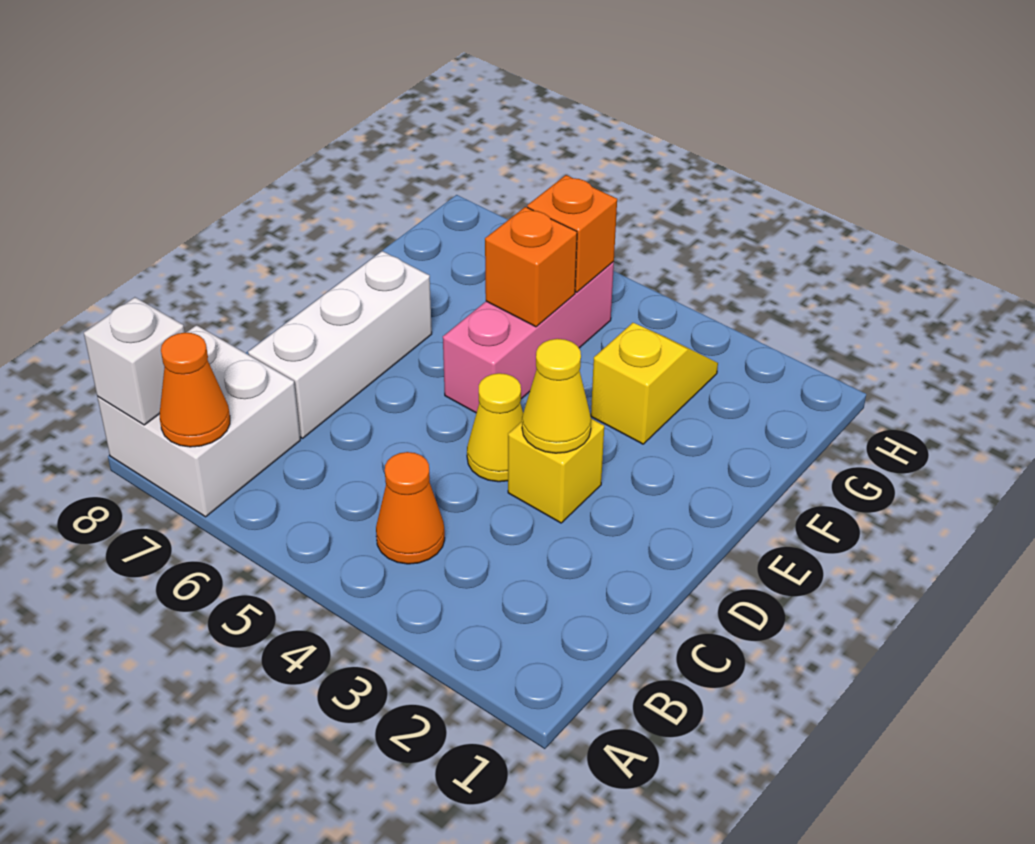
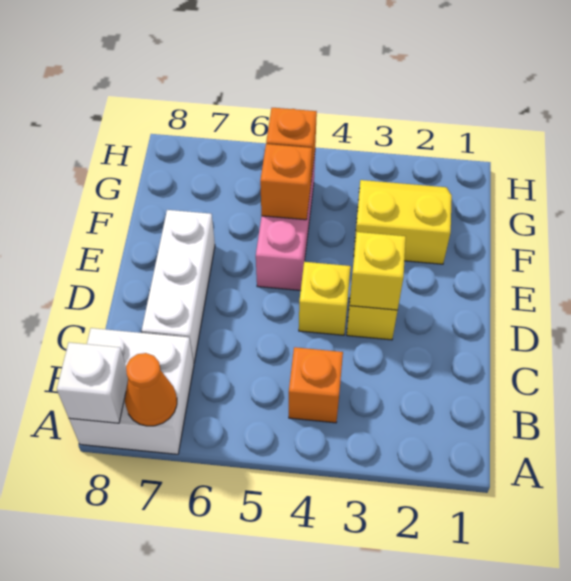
orange cone B4 level 1 -> orange brick B4 level 1
yellow cone D3 level 2 -> yellow brick D3 level 2
yellow cone D4 level 1 -> yellow brick D4 level 1
yellow slope F3:G3 level 1 top F -> yellow slope F2:G3 level 1 top F

